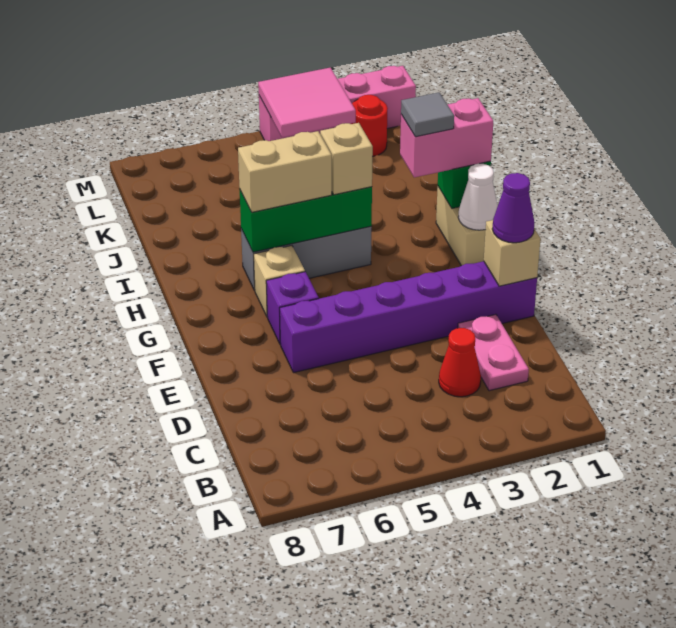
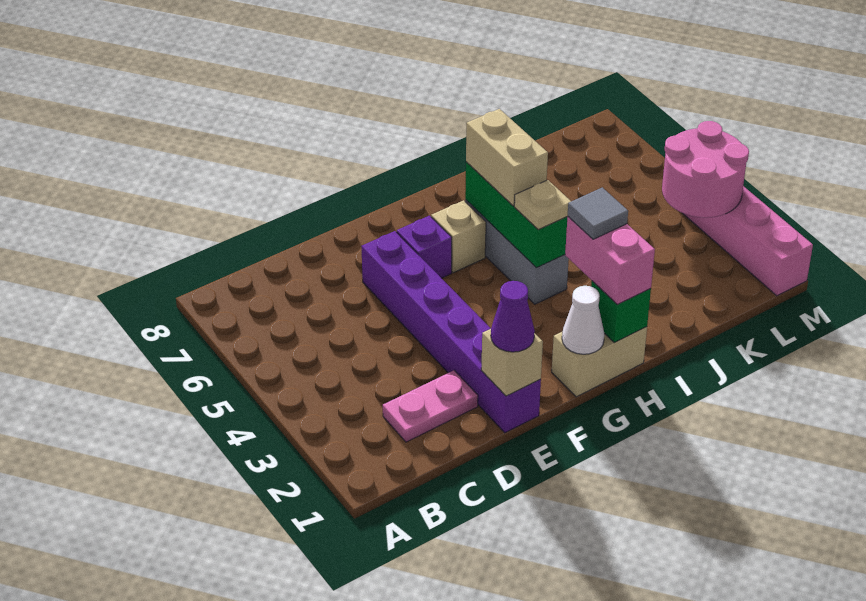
red cone C3 level 1 -> none
tan brick H4 level 3 -> tan plate H4 level 3
red round brick L2 level 1 -> none
pink tile L3:M4 level 2 -> pink round brick L3:M4 level 2

